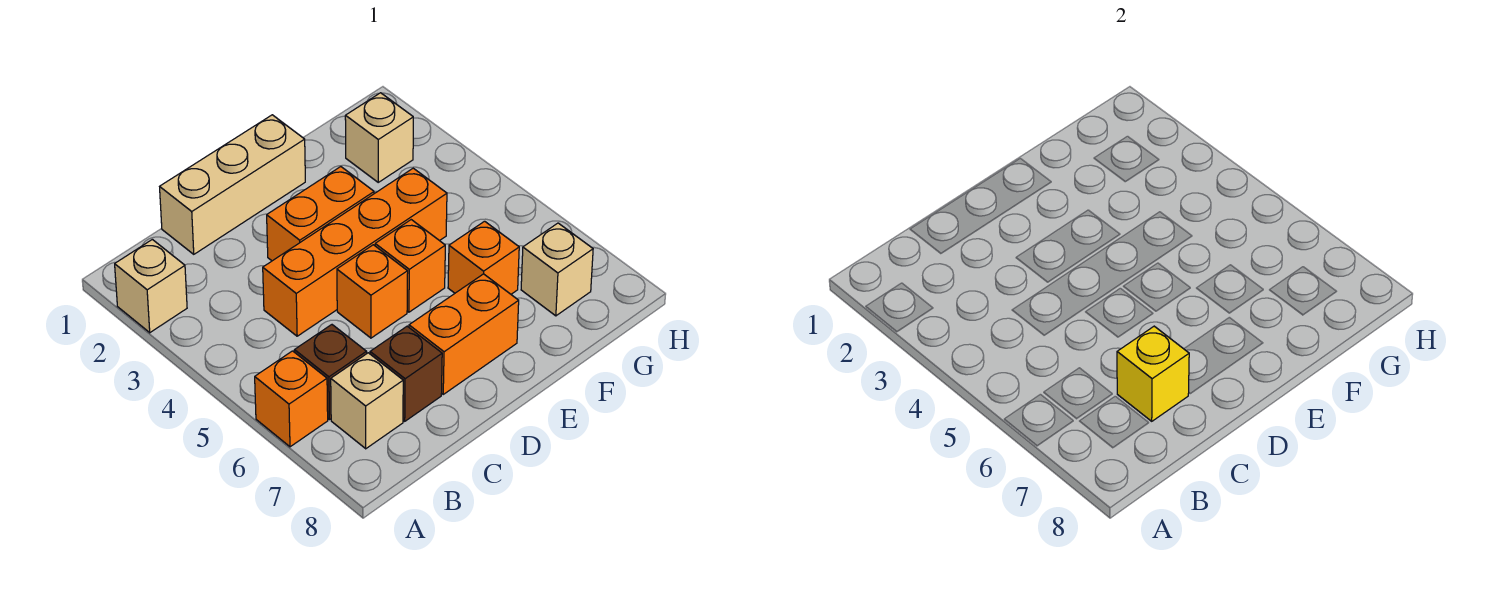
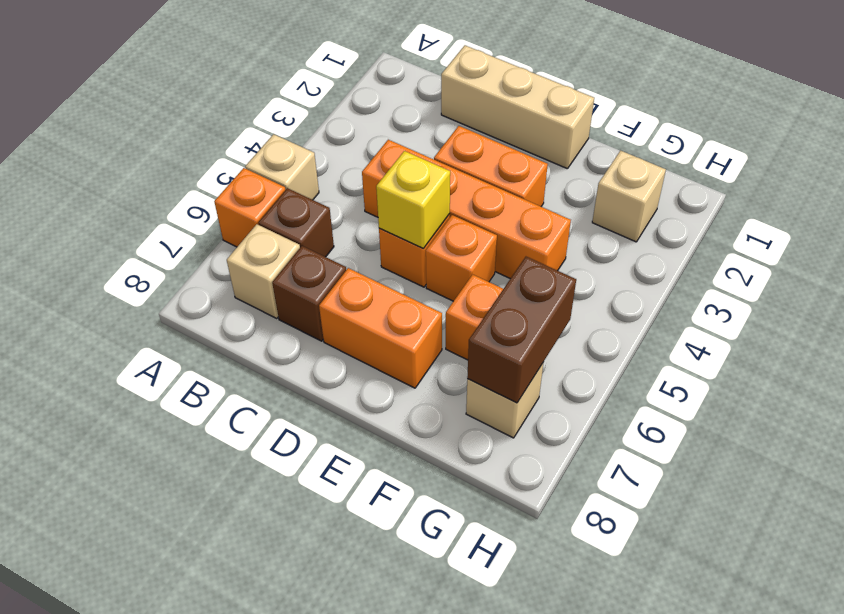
tan brick A2 level 1 -> tan brick A5 level 1
yellow brick C7 level 2 -> yellow brick D5 level 2
none -> brown brick G6:G7 level 2

